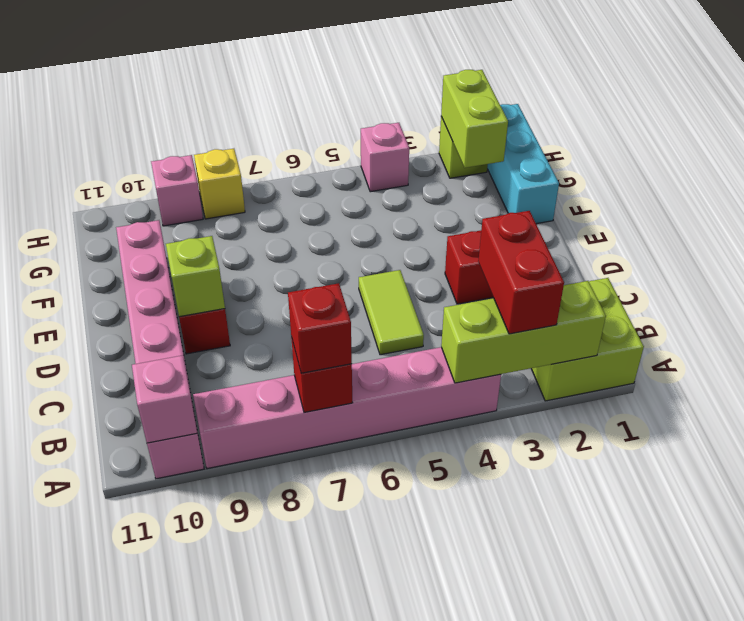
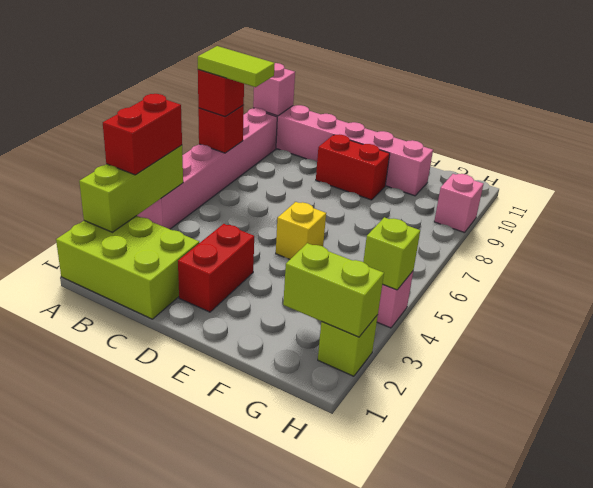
lime brick A1:B2 level 1 -> lime brick A1:C2 level 1
red brick A3:B3 level 3 -> red brick A3:A4 level 3
lime tile C5:D5 level 1 -> lime tile A7:B7 level 4
lime brick D9 level 2 -> lime brick H4 level 2
cyan brick F1:H1 level 1 -> none
yellow brick H8 level 1 -> yellow brick E5 level 1

